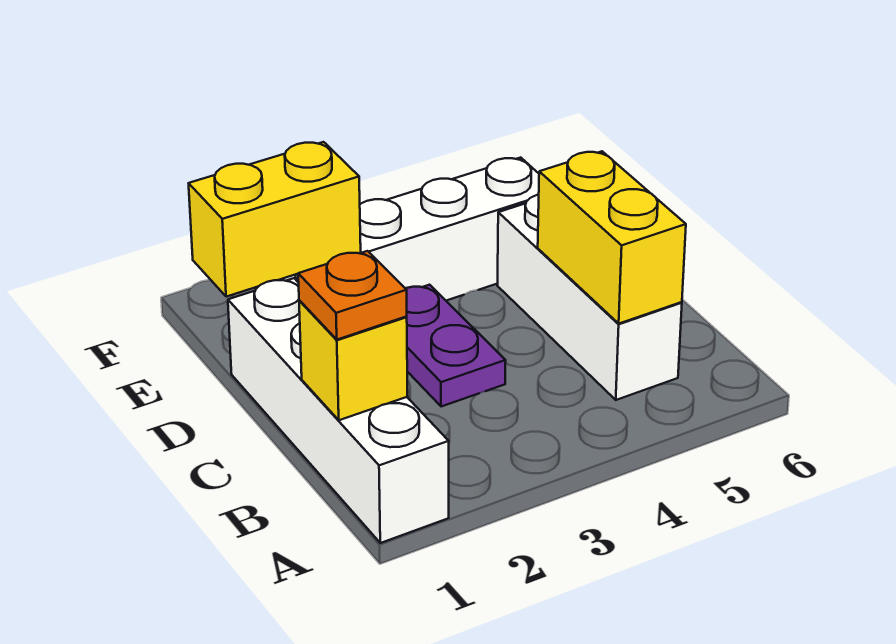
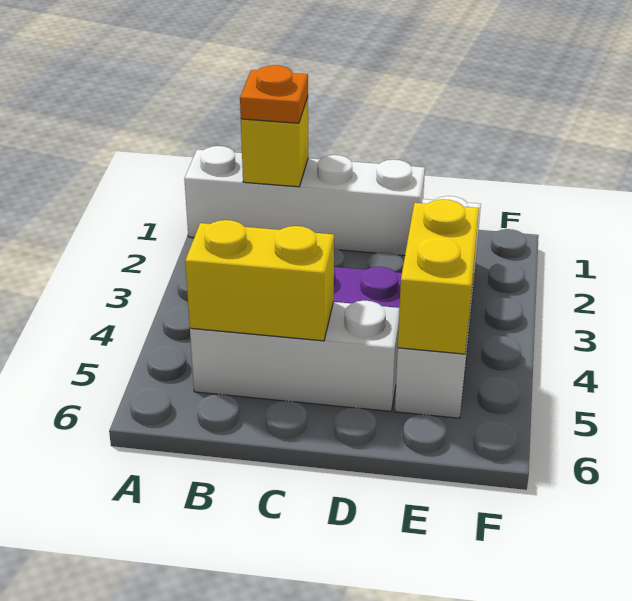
yellow brick E1:E2 level 2 -> yellow brick E4:E5 level 2

